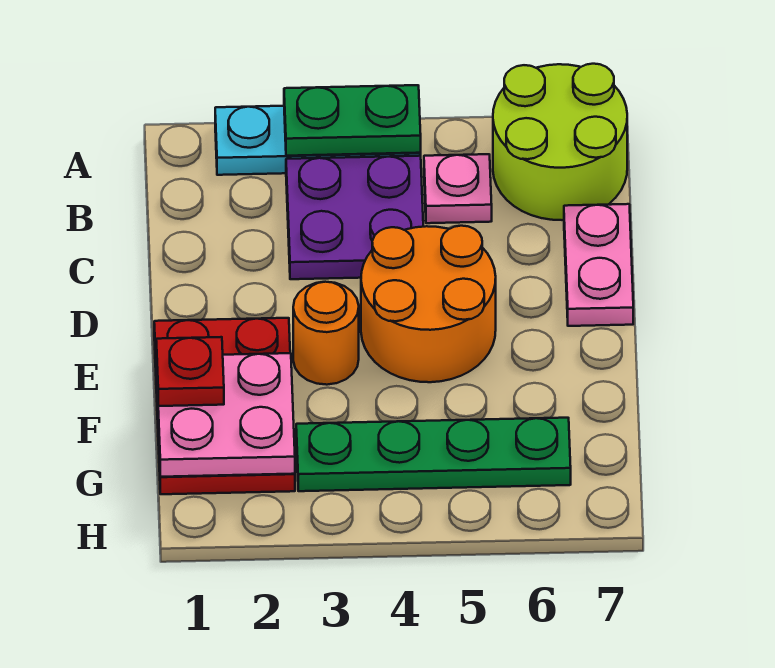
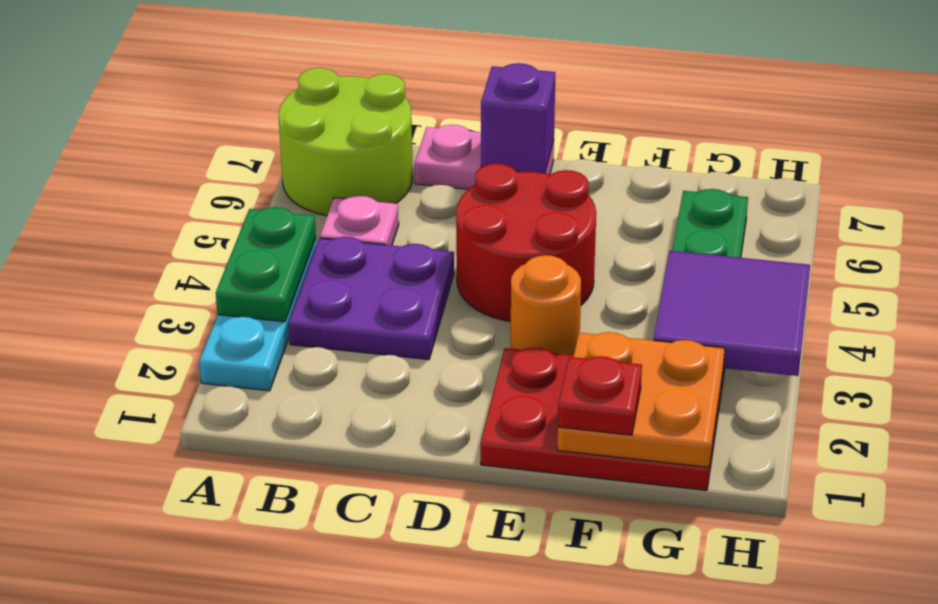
orange round brick D4:E5 level 1 -> red round brick D4:E5 level 1
none -> purple brick D7 level 2
pink plate F1:G2 level 2 -> orange plate F1:G2 level 2
none -> purple tile G3:H4 level 2

